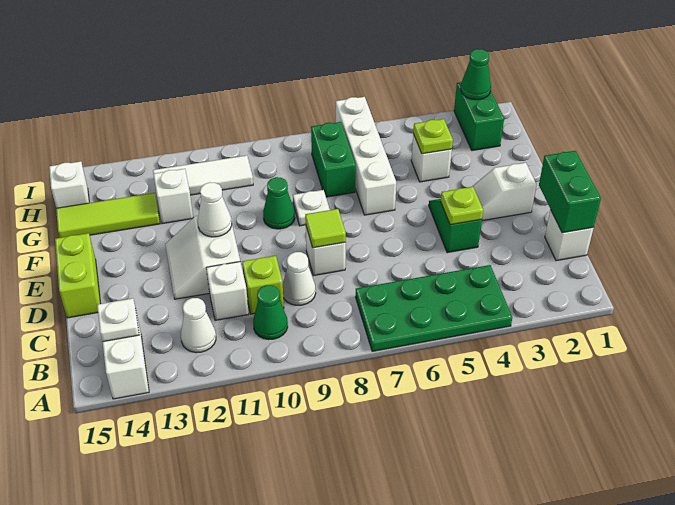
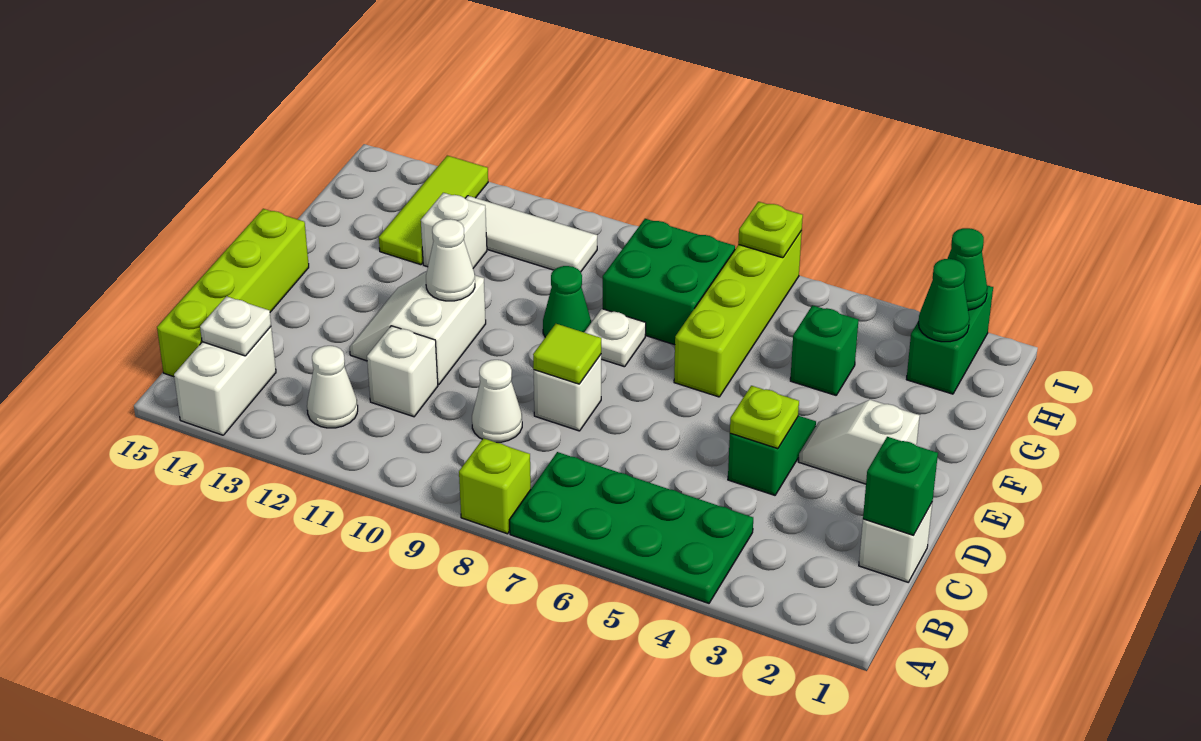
green cone B10 level 1 -> green cone H2 level 2
green brick C1:D1 level 2 -> green brick C1 level 2
lime brick C10 level 1 -> lime brick A8 level 1
lime brick D15:E15 level 1 -> lime brick B15:E15 level 1
white brick F6:I6 level 1 -> lime brick F6:I6 level 1
white brick G4 level 1 -> green brick G4 level 1
lime plate G4 level 2 -> lime plate I6 level 2
green brick G7:H7 level 1 -> green brick G7:H8 level 1
lime tile G13:G15 level 1 -> lime tile G13:I13 level 1
white brick H15 level 1 -> none

